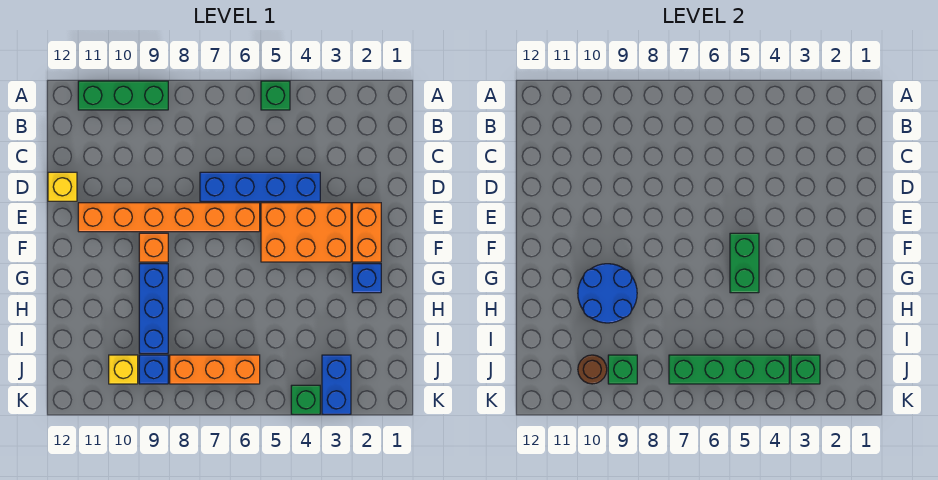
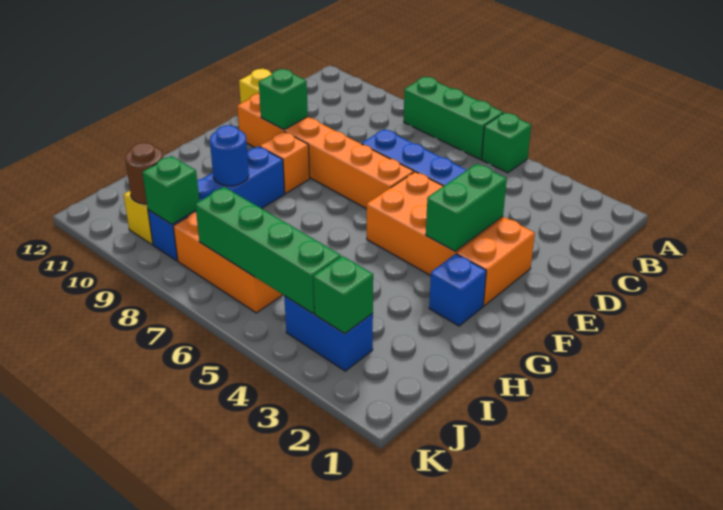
green brick A9:A11 level 1 -> green brick A6:A8 level 1
green brick F5:G5 level 2 -> green brick E3:F3 level 2
blue round brick G9:H10 level 2 -> blue round brick H9 level 2
blue brick J3:K3 level 1 -> blue brick J3:J4 level 1
green brick K4 level 1 -> green brick E10 level 2

